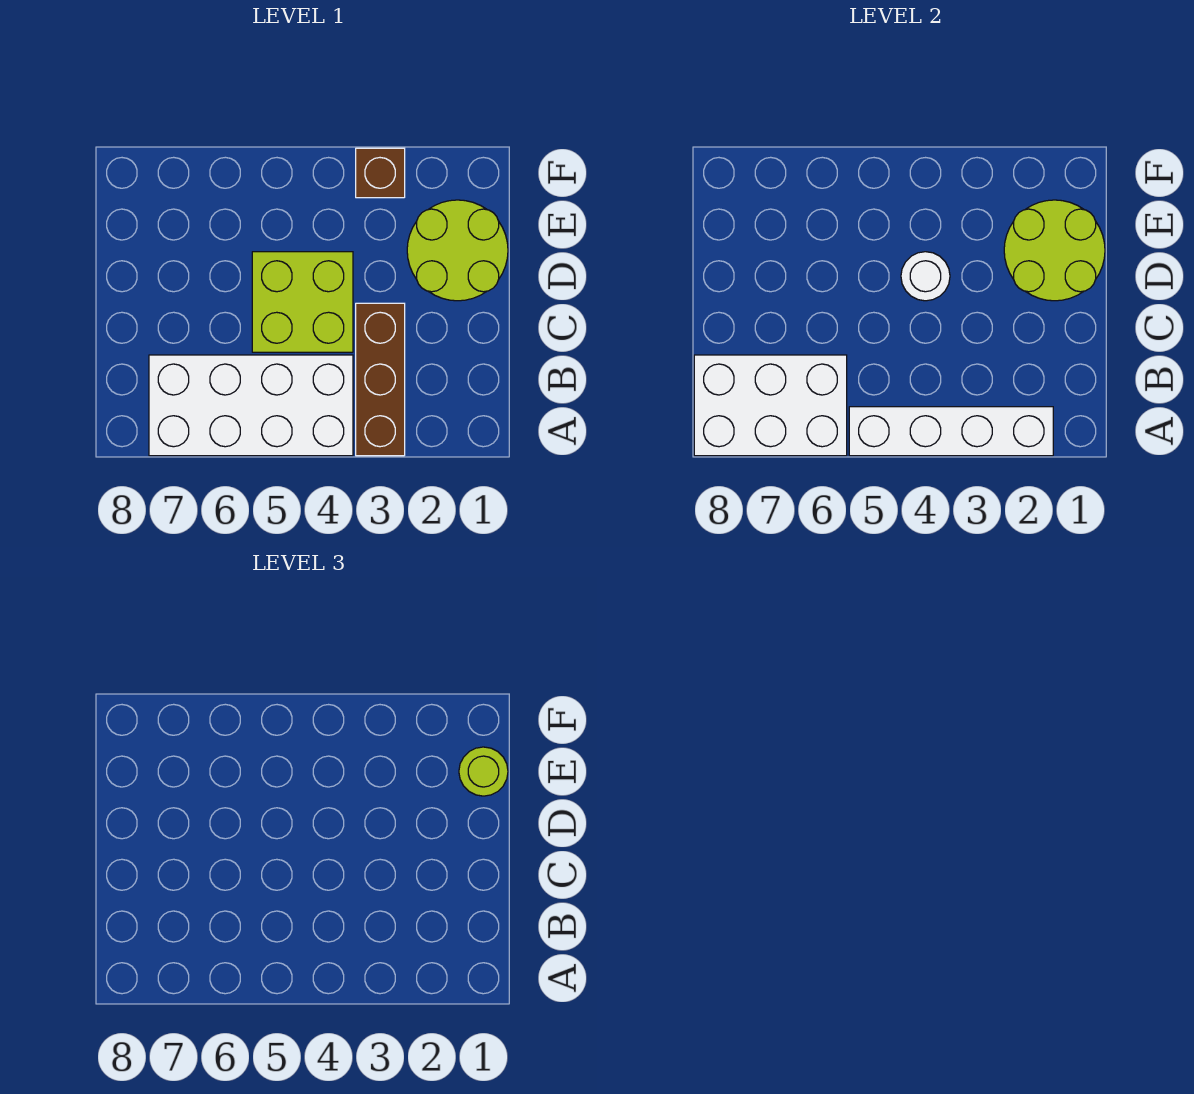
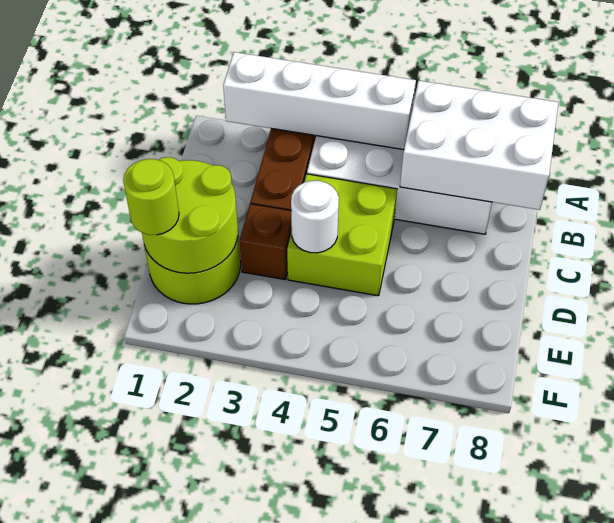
brown brick F3 level 1 -> brown brick D3 level 1

